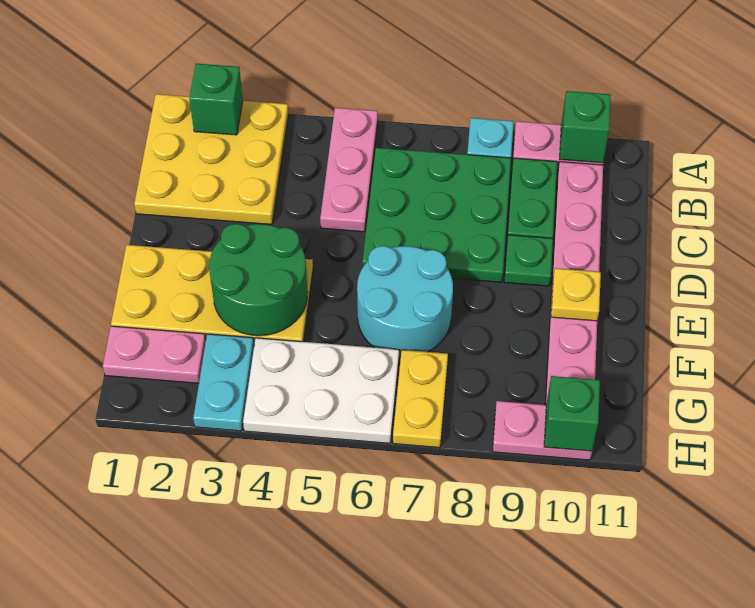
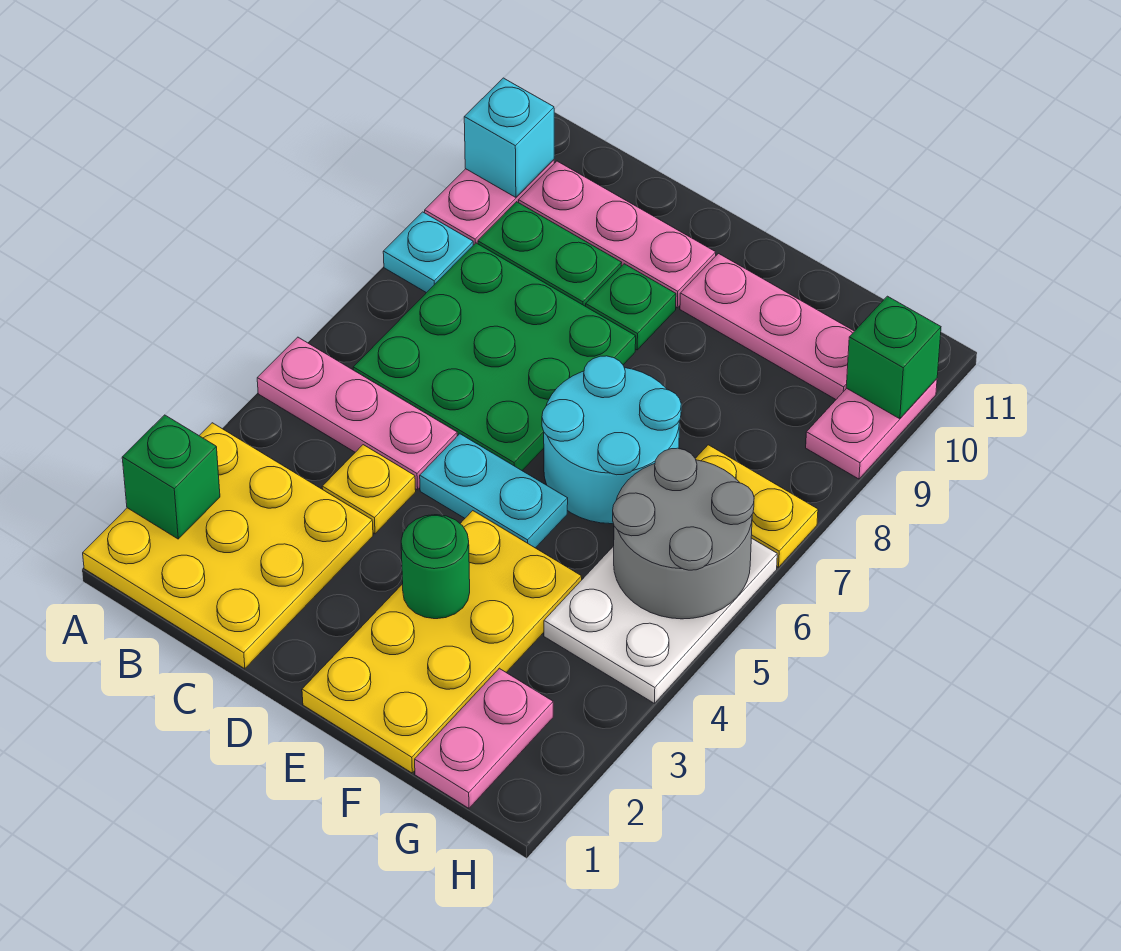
green brick A10 level 2 -> cyan brick A10 level 2
green round brick E3:F4 level 2 -> green round brick E3 level 2
yellow plate E10 level 2 -> yellow plate C4 level 1
cyan plate G3:H3 level 1 -> cyan plate D5:E5 level 1
none -> grey round brick G5:H6 level 2

